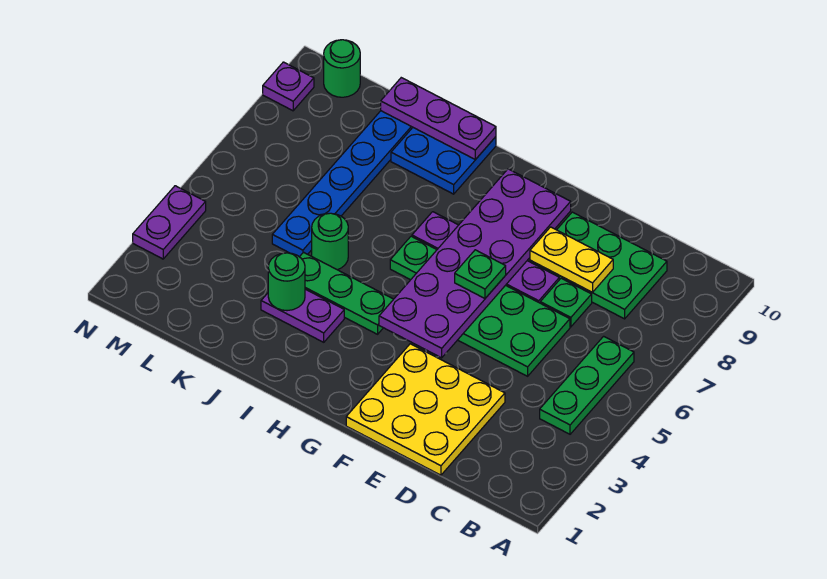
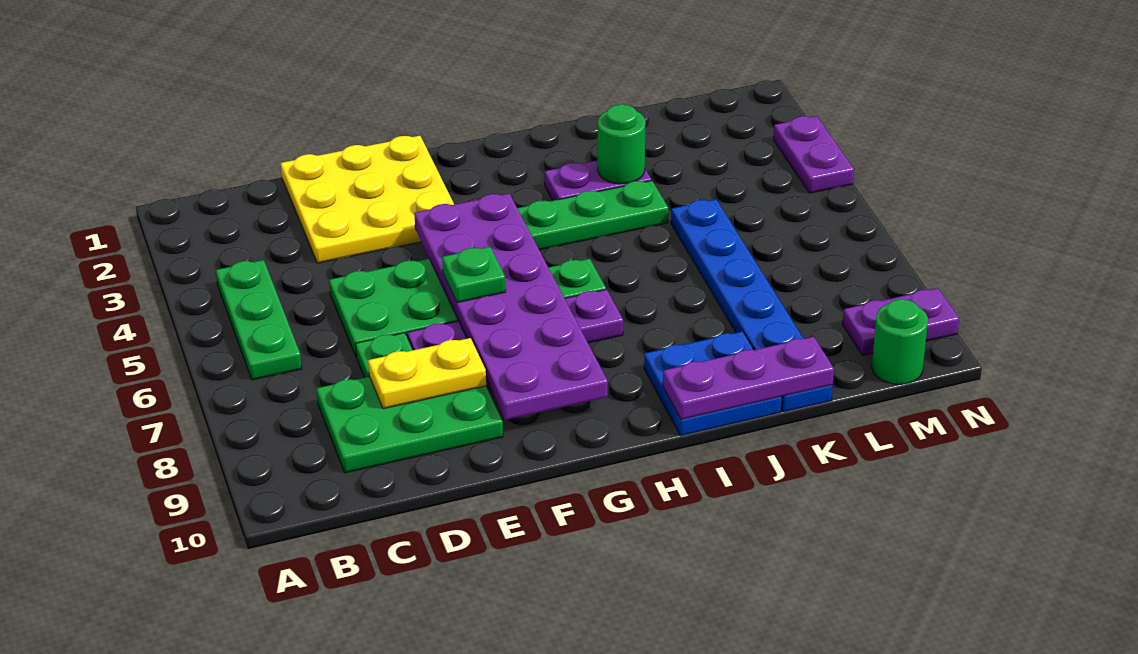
green round brick J5 level 1 -> none
purple plate N9 level 1 -> purple plate M9:N9 level 1

